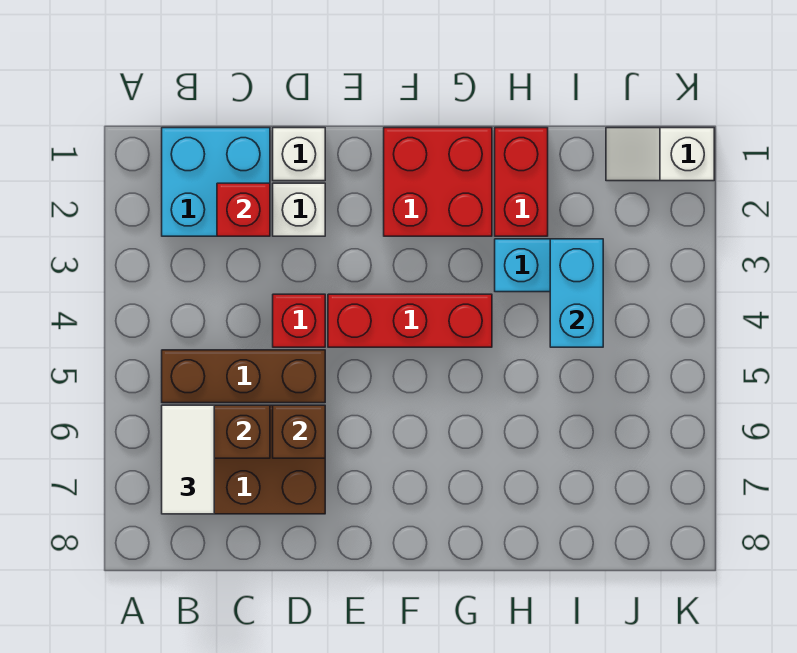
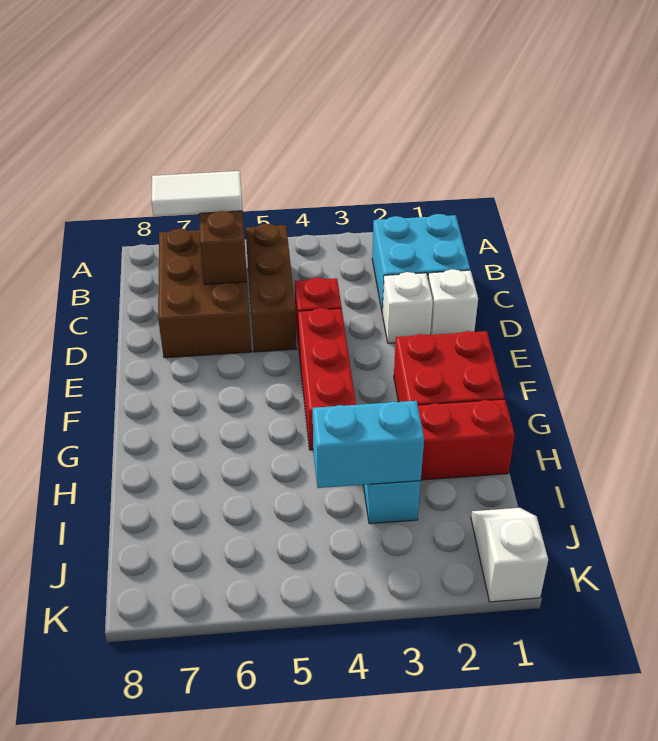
red brick C2 level 2 -> none
brown brick D6 level 2 -> none

